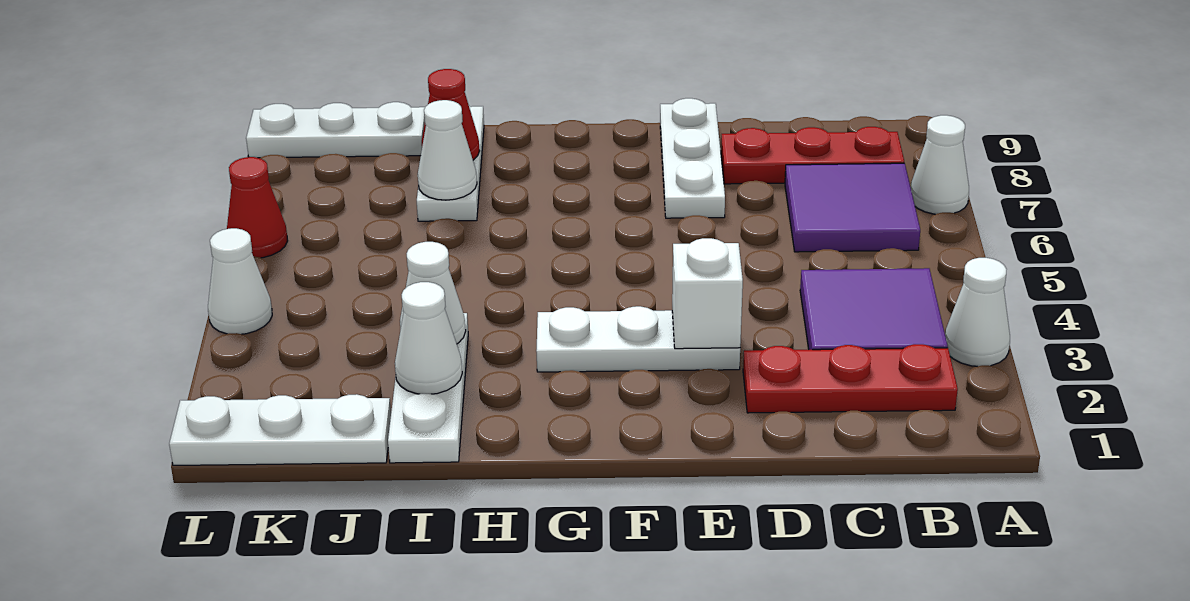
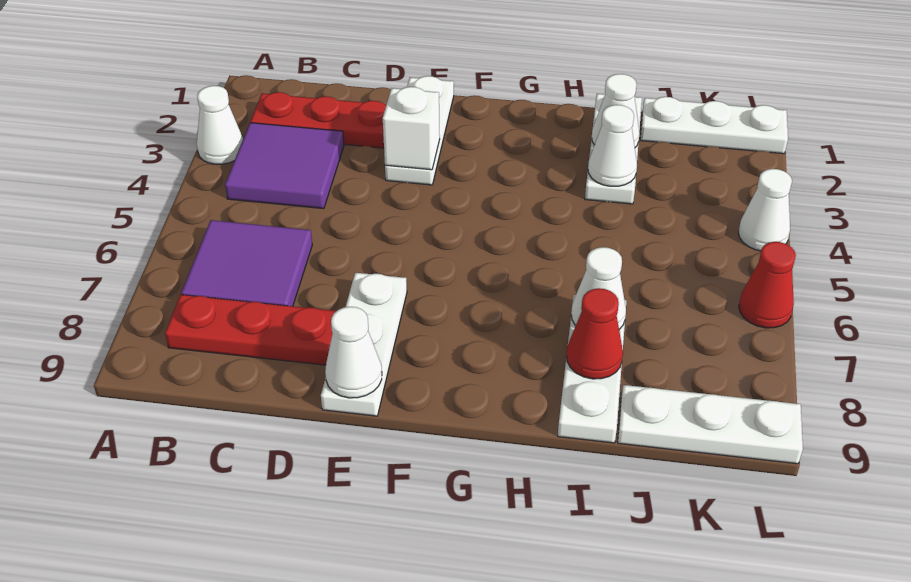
white cone A7 level 1 -> white cone E9 level 2
white plate E3:G3 level 1 -> white plate E1:E3 level 1

